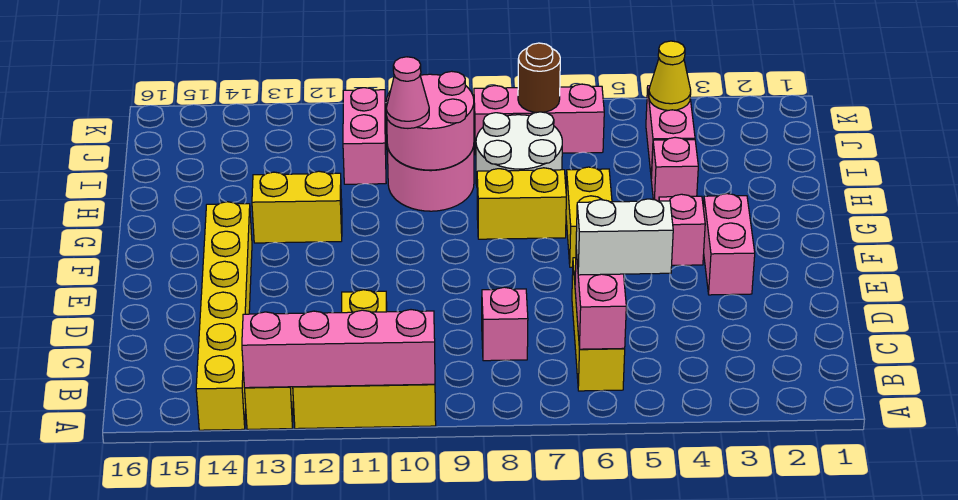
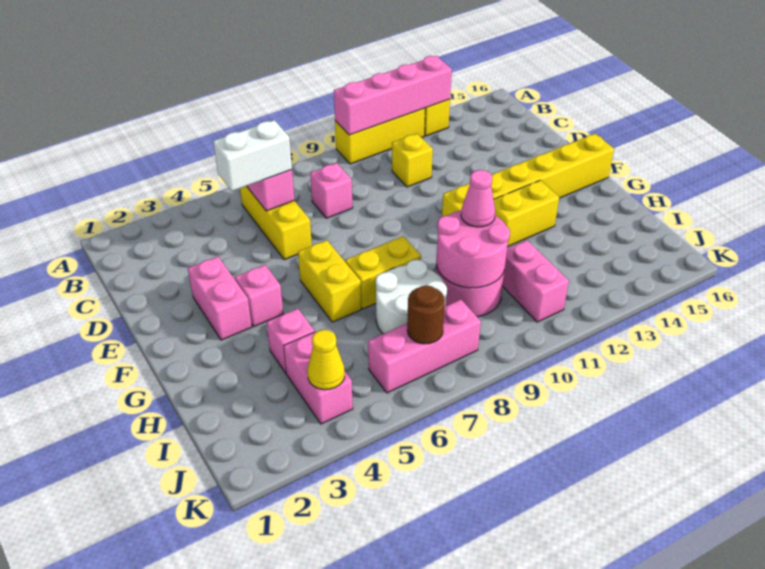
yellow brick A14:F14 level 1 -> yellow brick F11:F16 level 1

